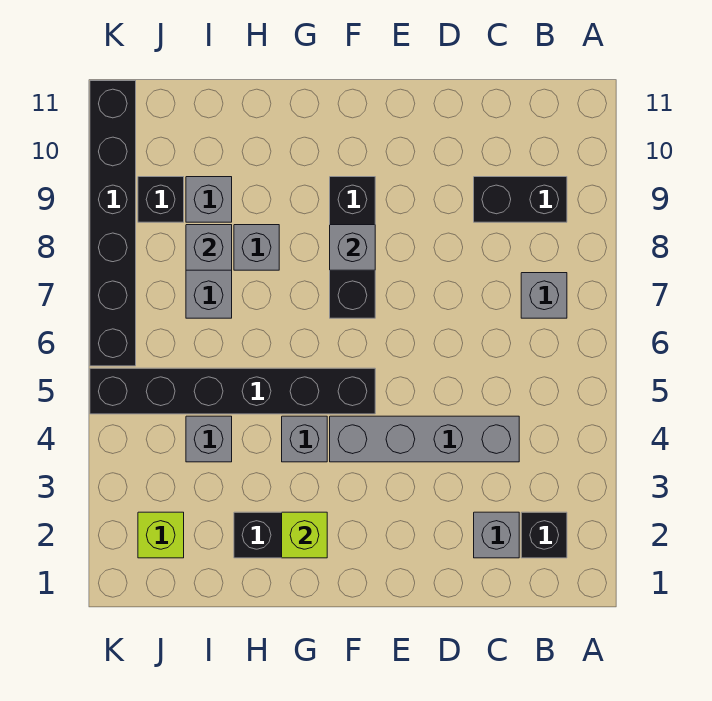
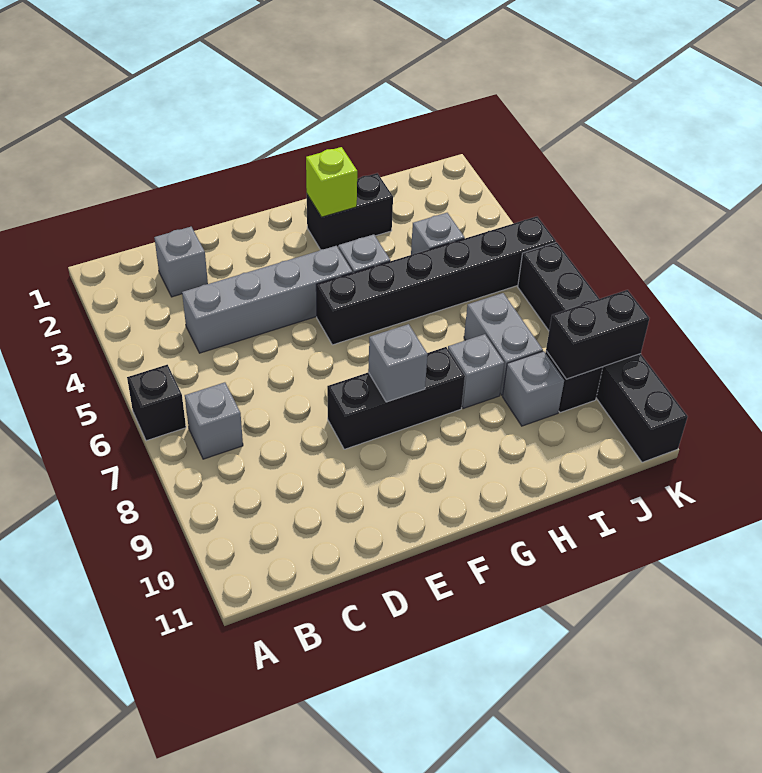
black brick B2 level 1 -> black brick A6 level 1
black brick B9:C9 level 1 -> black brick J9:K9 level 2
black brick F7:F9 level 1 -> black brick E8:G8 level 1
grey brick I8 level 2 -> none
lime brick J2 level 1 -> none

